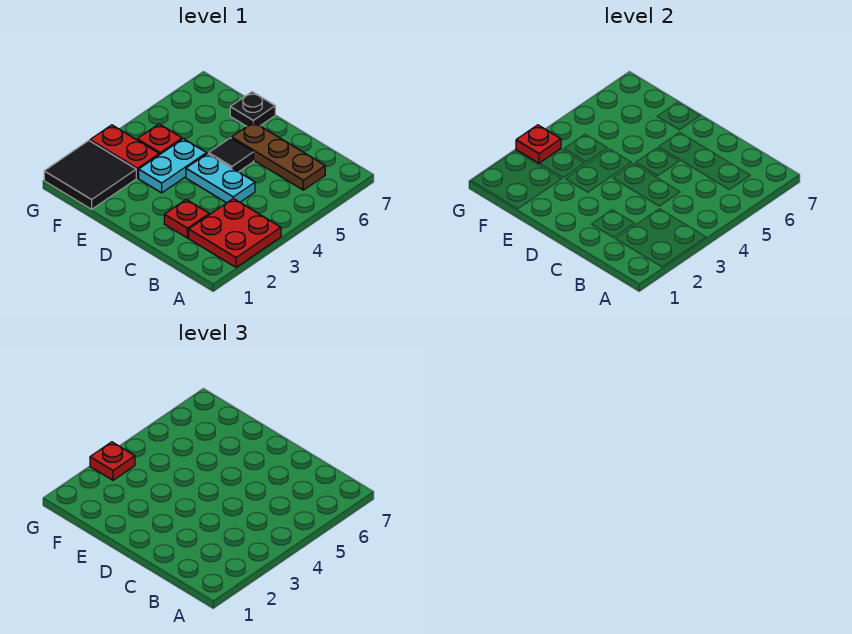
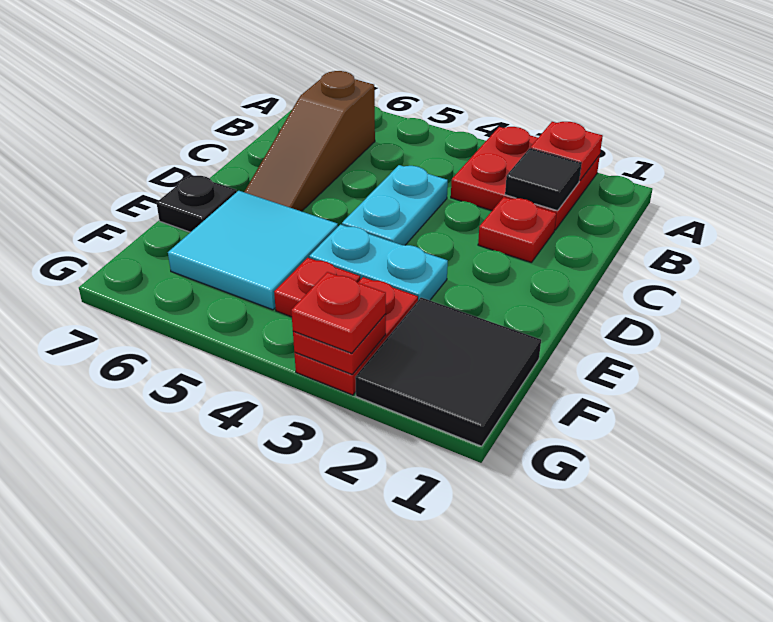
none -> red plate A2 level 2
brown plate B6:D6 level 1 -> brown slope B6:D6 level 1 top B
black tile D5 level 1 -> black tile B2 level 2
none -> cyan tile E5:F6 level 1

